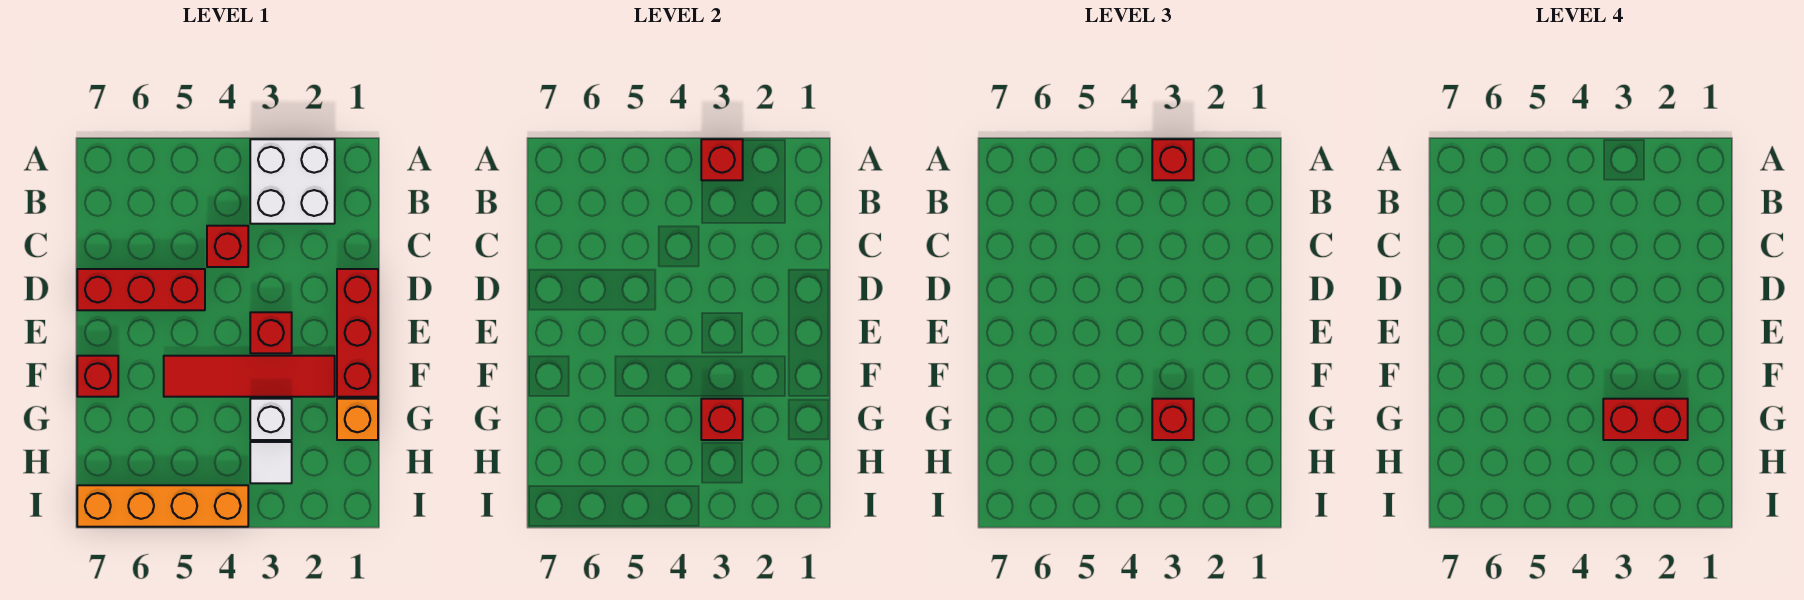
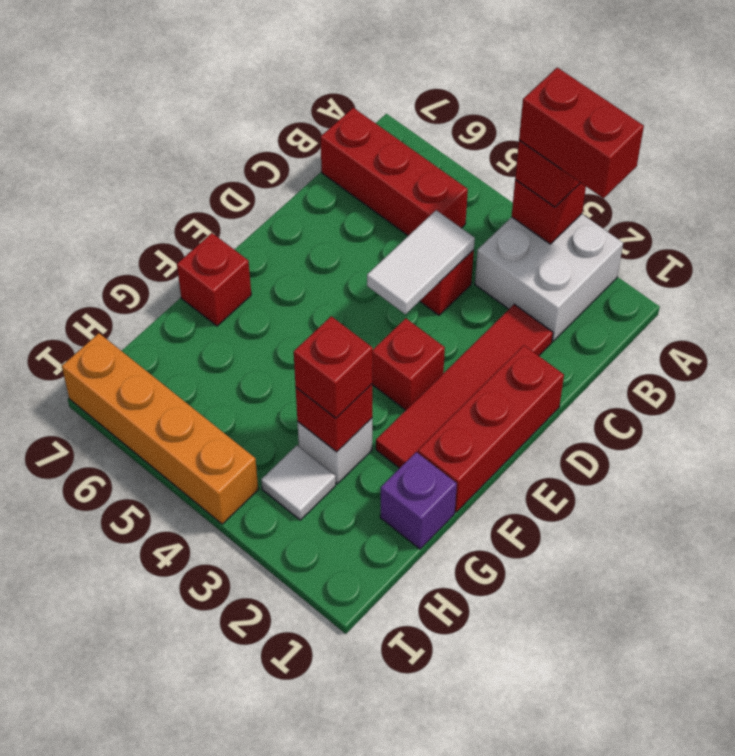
none -> white tile C4:D4 level 2
red brick D5:D7 level 1 -> red brick B5:B7 level 1
red tile F2:F5 level 1 -> red tile C2:F2 level 1
orange brick G1 level 1 -> purple brick G1 level 1
red brick G2:G3 level 4 -> red brick A2:A3 level 4

